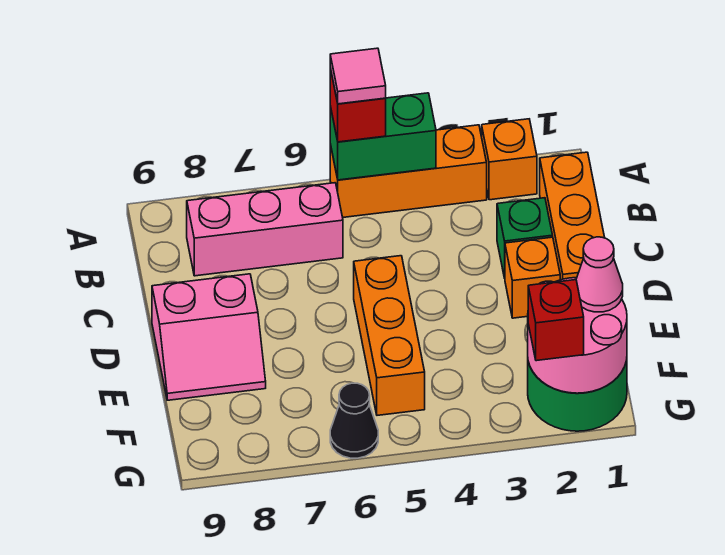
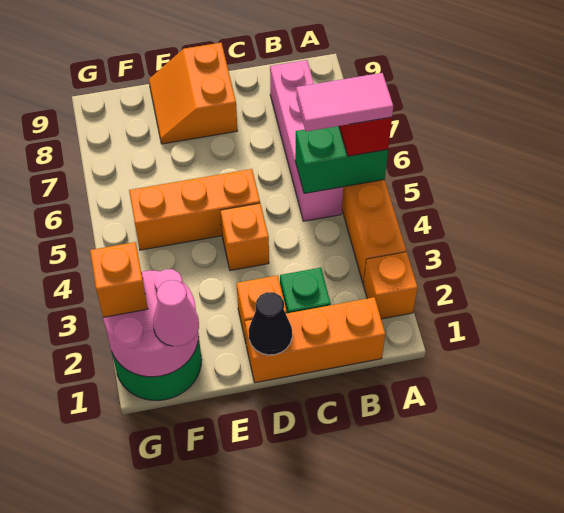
green brick A4:A5 level 2 -> green brick A5:B5 level 2
pink tile A5 level 4 -> pink tile A5:B5 level 4
pink brick B6:B8 level 1 -> pink brick B5:B8 level 1
none -> orange brick D4 level 1
pink slope D8:E9 level 1 top D -> orange slope D8:E9 level 1 top D
red brick G2 level 3 -> orange brick G2 level 3
black cone G6 level 1 -> black cone D1 level 2

